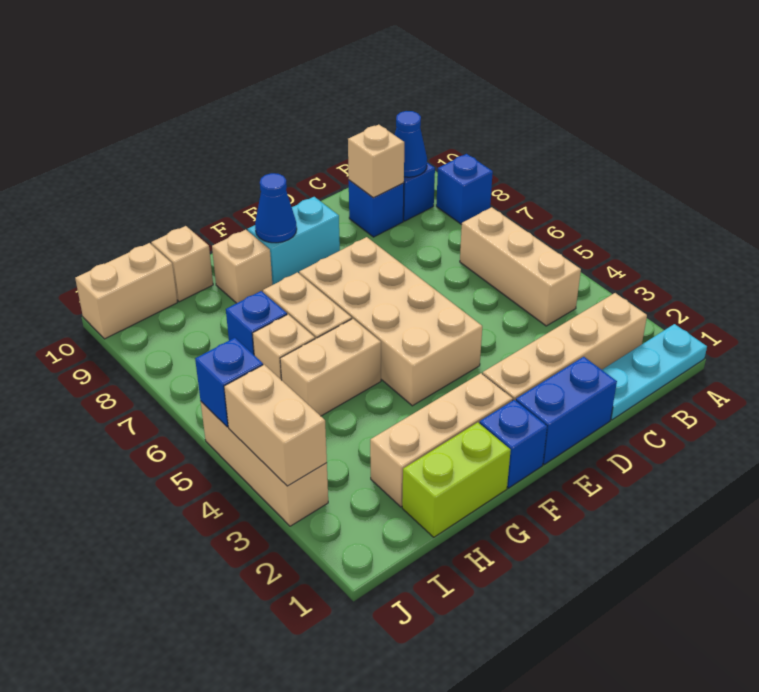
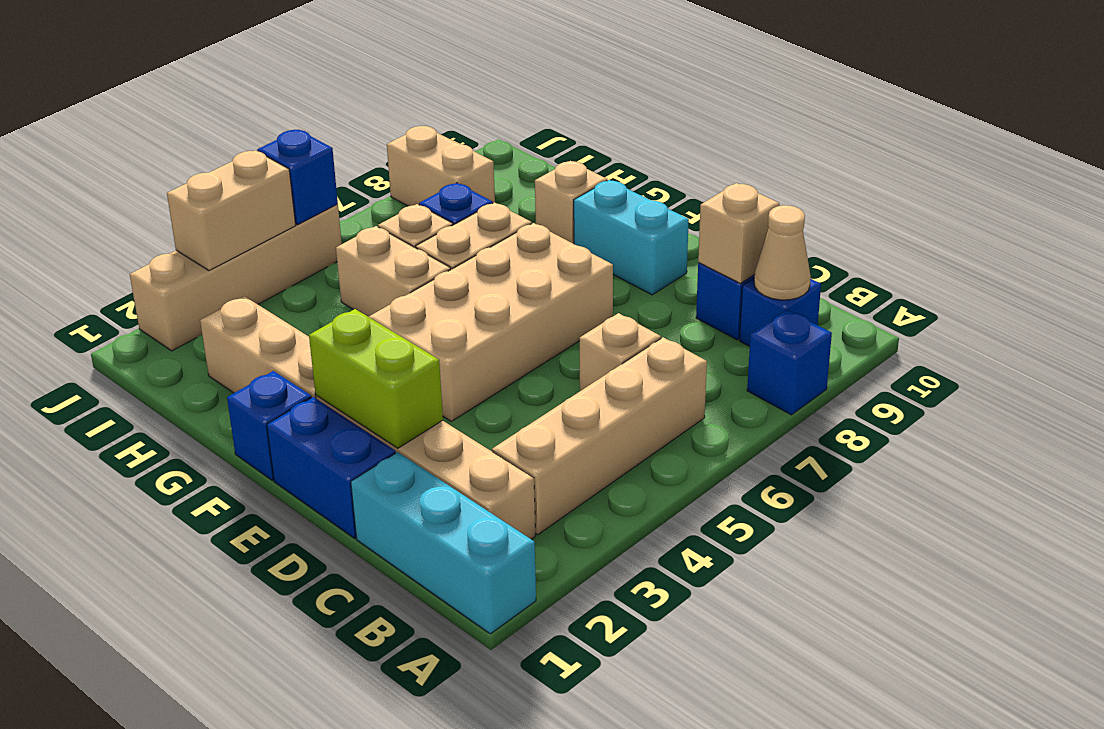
cyan plate A1:C1 level 1 -> cyan brick A1:C1 level 1
tan brick B4:B6 level 1 -> tan brick B3:B6 level 1
blue cone B9 level 2 -> tan cone B9 level 2
blue cone F9 level 2 -> none
lime brick G1:H1 level 1 -> lime brick D2:E2 level 2
tan brick H10 level 1 -> tan brick C6 level 1
tan brick I10:J10 level 1 -> tan brick I8:J8 level 1
tan brick J3:J5 level 1 -> tan brick J2:J5 level 1

